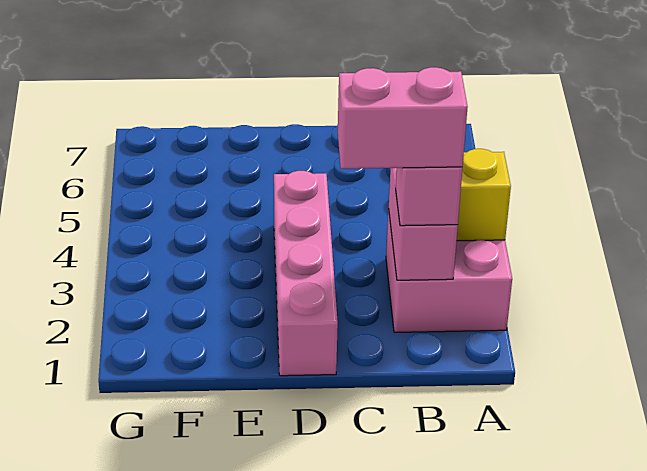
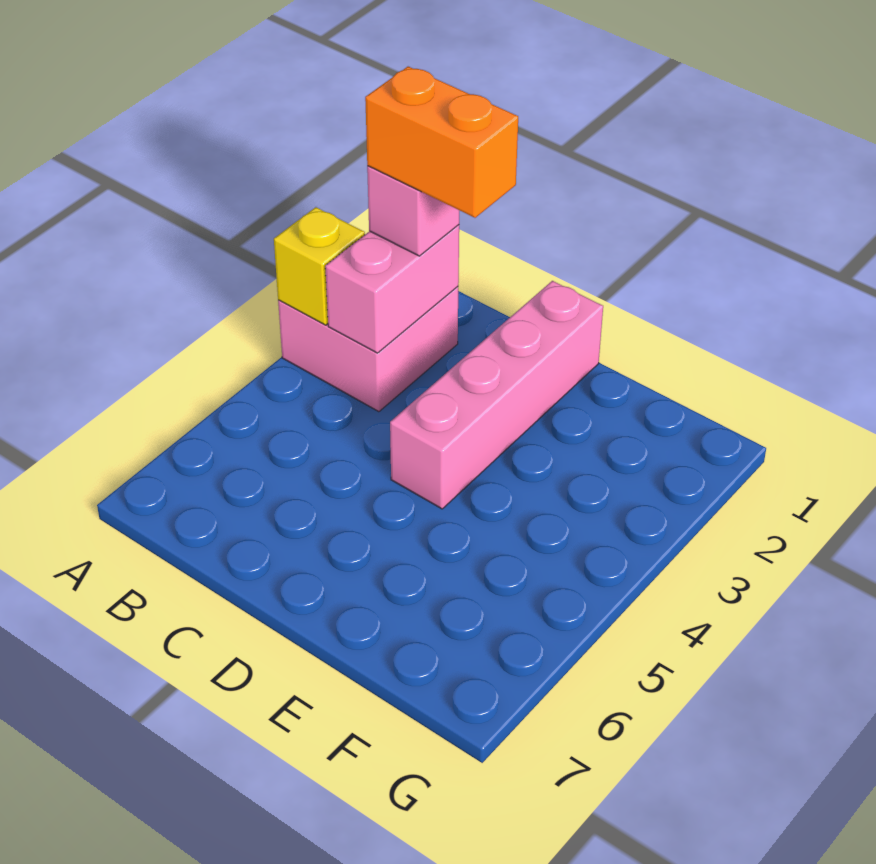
pink brick B2:C2 level 4 -> orange brick B2:C2 level 4

